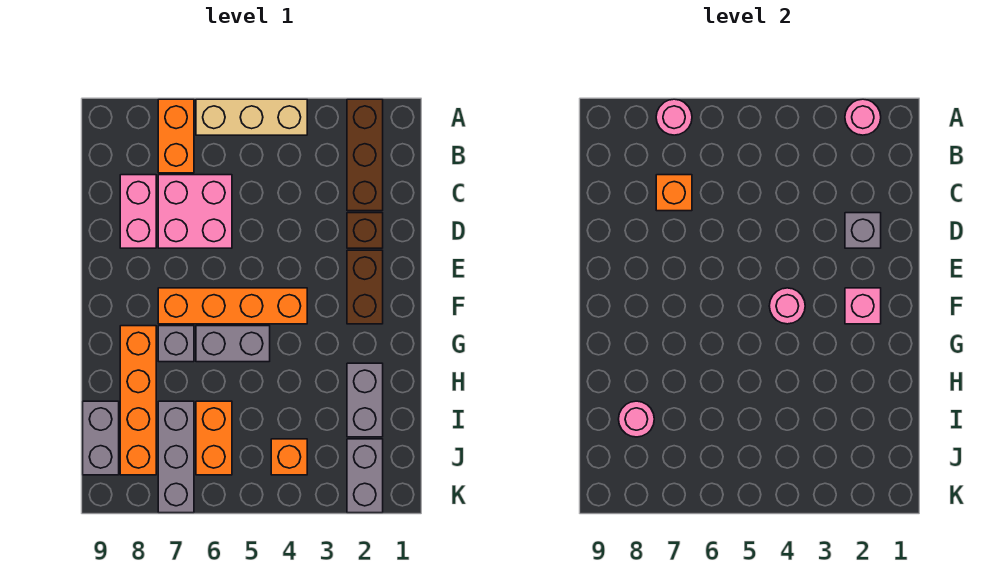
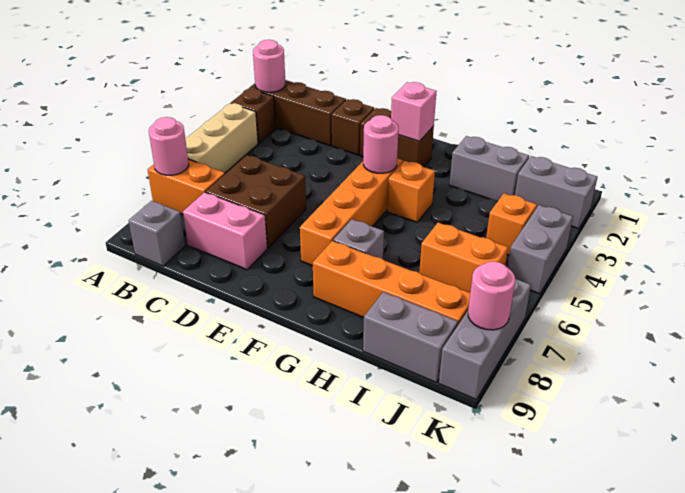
none -> brown brick A3 level 1
pink brick C6:D7 level 1 -> brown brick C6:D7 level 1
orange brick C7 level 2 -> orange brick G4 level 1
grey brick D2 level 2 -> grey brick B9 level 1
grey brick G5:G6 level 1 -> grey brick K4:K5 level 1
grey brick I7:K7 level 1 -> grey brick K7:K9 level 1
pink round brick I8 level 2 -> pink round brick K8 level 2

